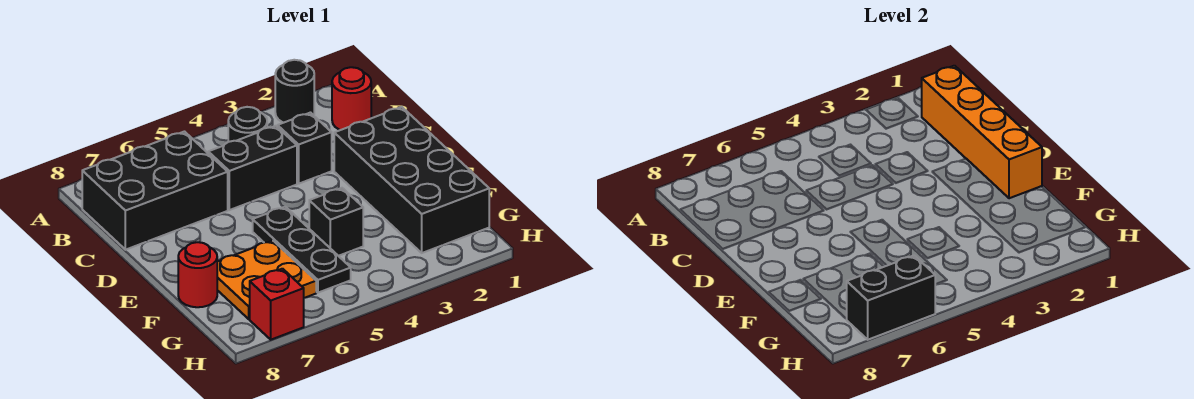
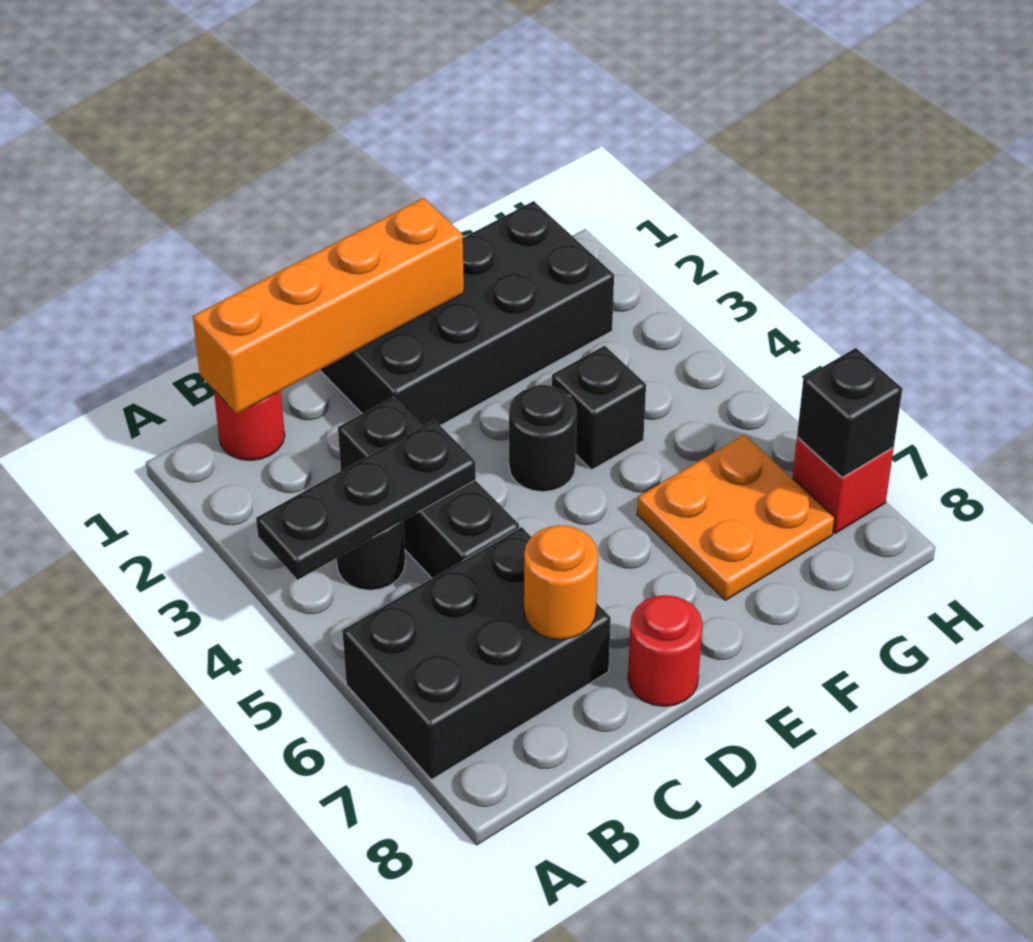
black round brick A2 level 1 -> black round brick E4 level 1
black brick B6:C8 level 1 -> black brick A6:C7 level 1
none -> orange round brick C7 level 2
black plate E5:G5 level 1 -> black plate A4:C4 level 2
red round brick F8 level 1 -> red round brick D8 level 1
black brick H6:H7 level 2 -> black brick H7 level 2

